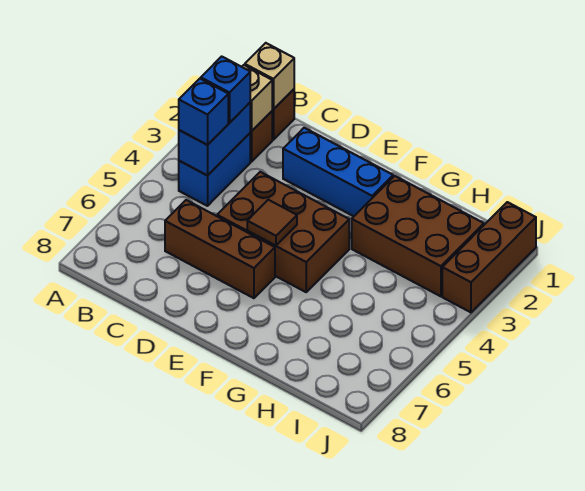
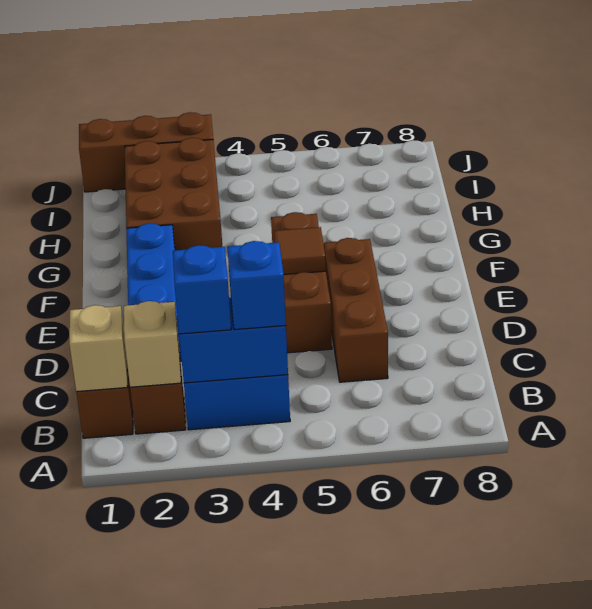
brown brick D4:F5 level 1 -> brown brick D5:F5 level 1

